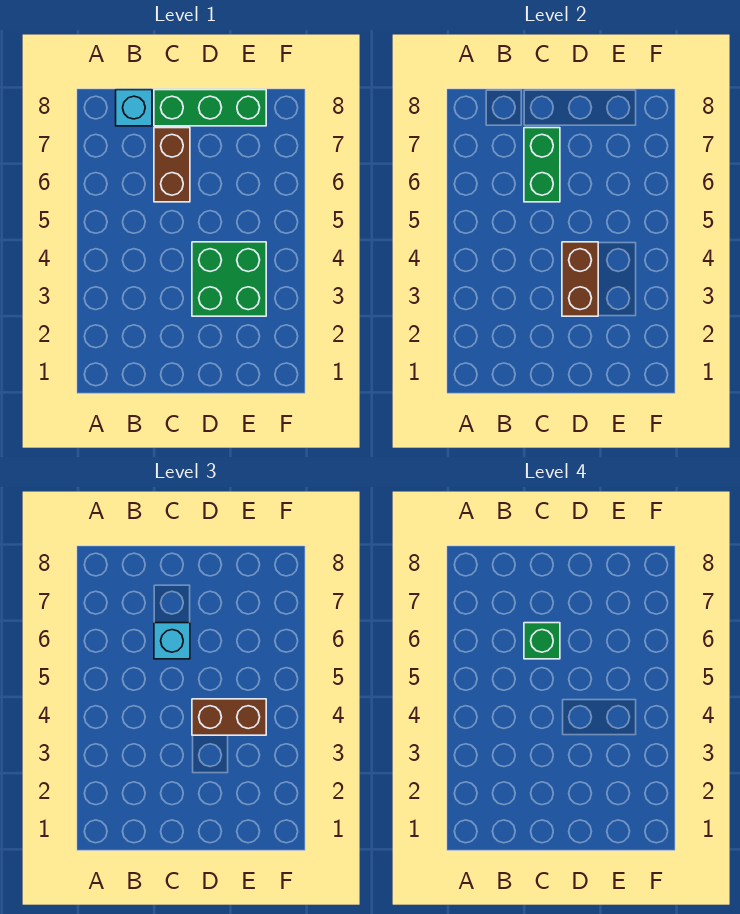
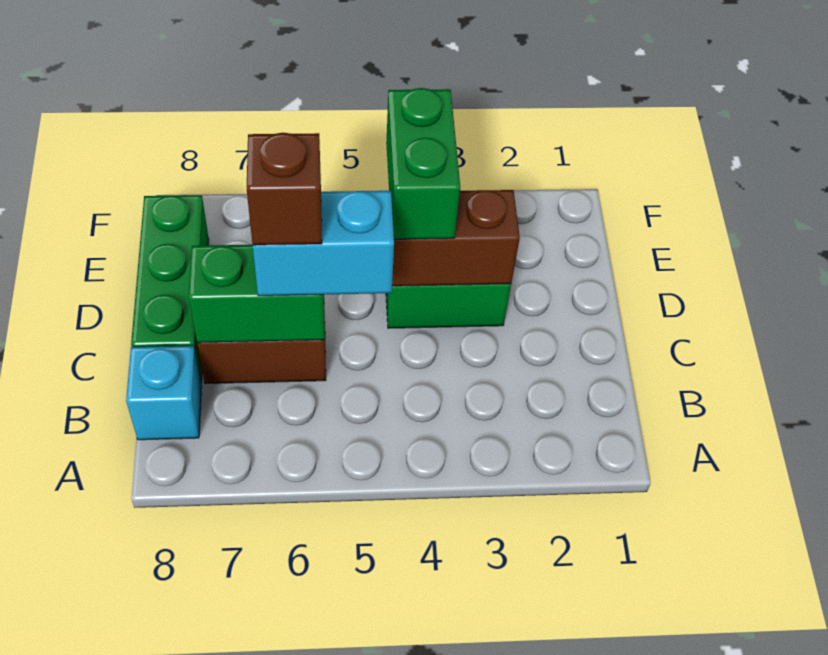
cyan brick C6 level 3 -> cyan brick C5:C6 level 3
green brick C6 level 4 -> brown brick C6 level 4
brown brick D4:E4 level 3 -> green brick D4:E4 level 3

